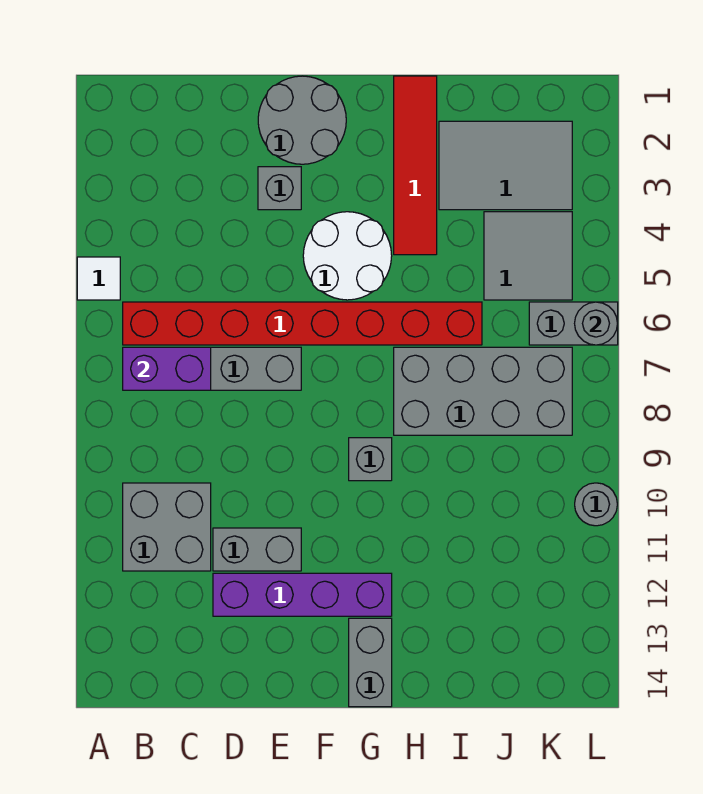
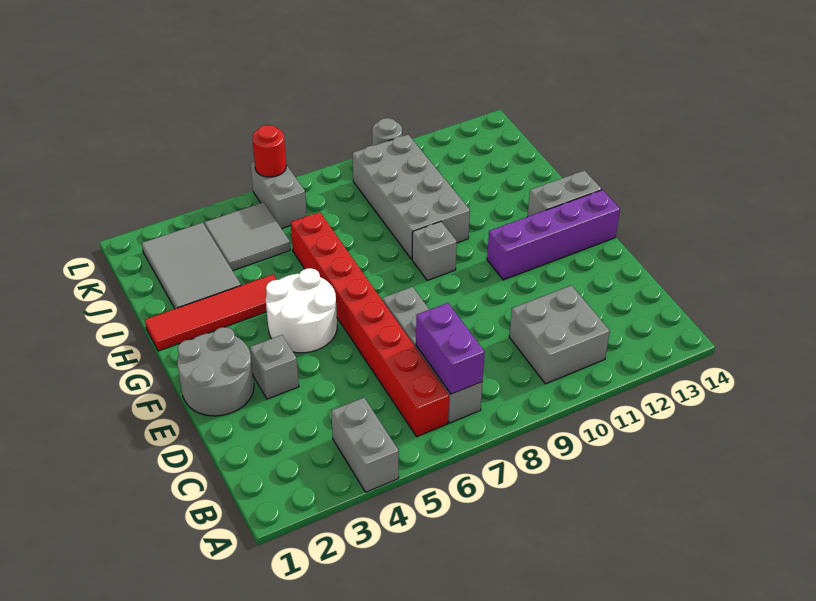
white tile A5 level 1 -> none
grey brick D11:E11 level 1 -> grey brick A4:B4 level 1
purple brick D12:G12 level 1 -> purple brick F11:F14 level 1
grey brick H7:K8 level 1 -> grey brick H9:K10 level 1
grey round brick L6 level 2 -> red round brick L6 level 2

